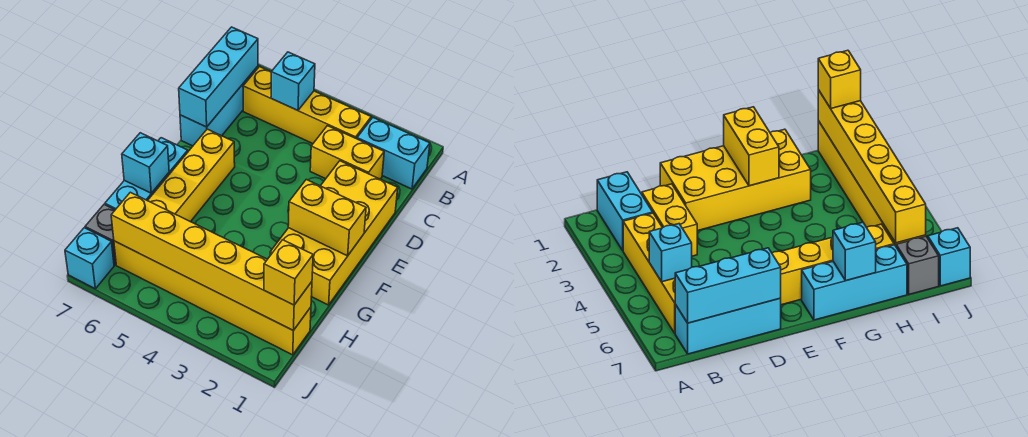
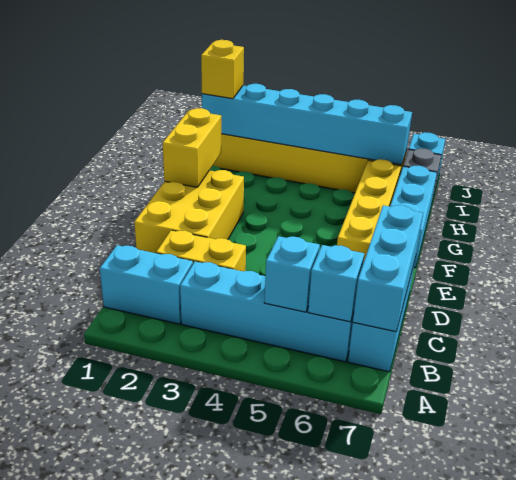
yellow brick B3:B6 level 1 -> cyan brick B3:B6 level 1
yellow brick D1:G2 level 1 -> yellow brick D1:F2 level 1
yellow brick F1:F2 level 2 -> yellow brick F1:G1 level 2
cyan brick G7 level 2 -> cyan brick B6 level 2
yellow brick I1:I6 level 2 -> cyan brick I1:I6 level 2

